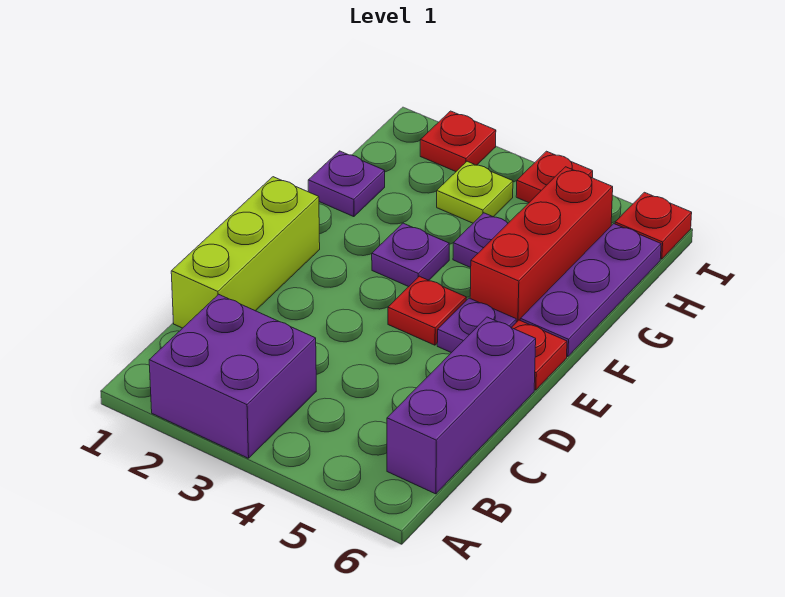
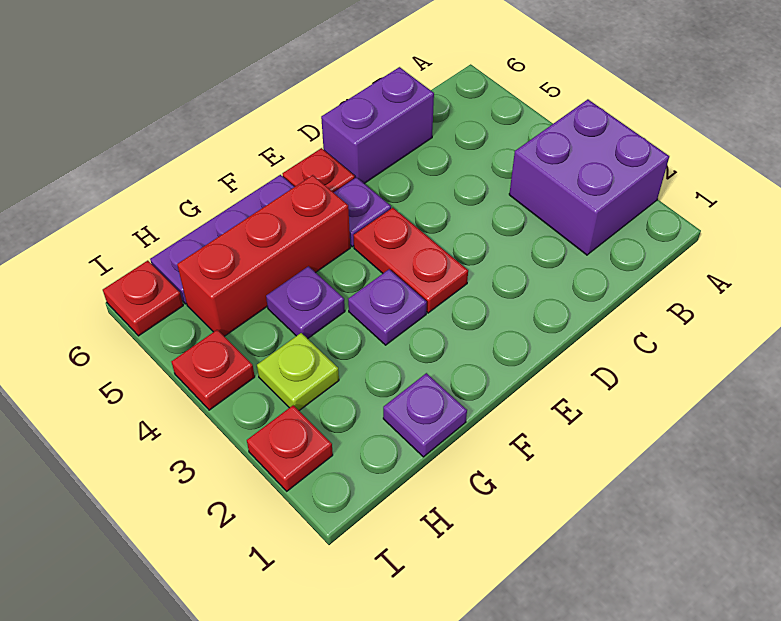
purple brick B6:D6 level 1 -> purple brick C6:D6 level 1
lime brick C1:E1 level 1 -> none
red plate E4 level 1 -> red plate E3:E4 level 1

